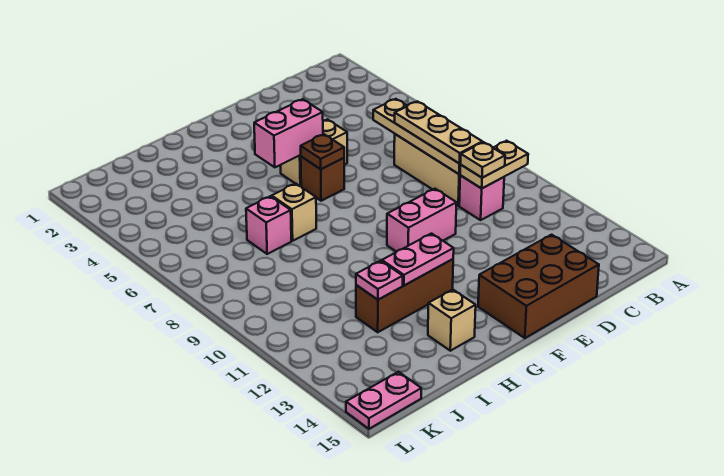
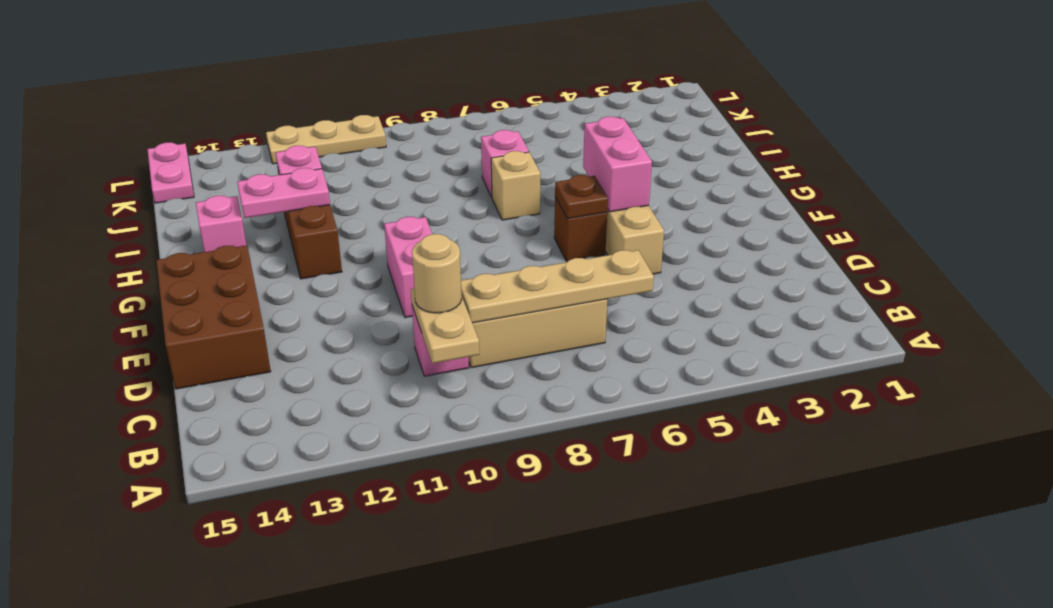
tan plate C7:C9 level 3 -> tan plate L10:L12 level 1
tan plate C10 level 3 -> tan round brick C10 level 3
pink plate G12:H12 level 2 -> pink plate H12:H13 level 2
tan brick H14 level 1 -> pink brick H14 level 1

